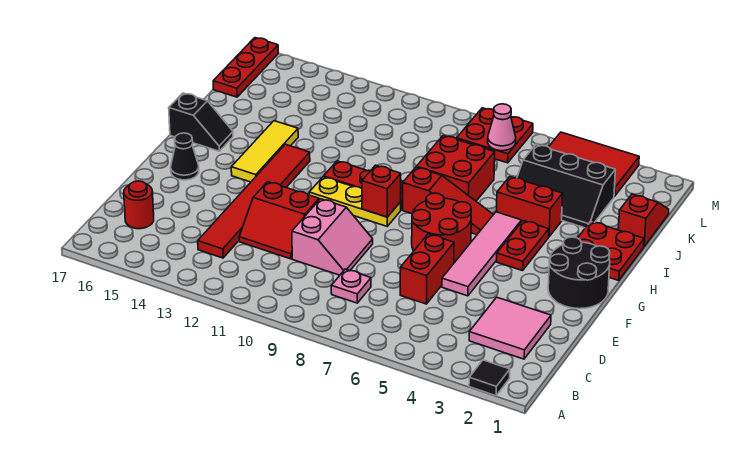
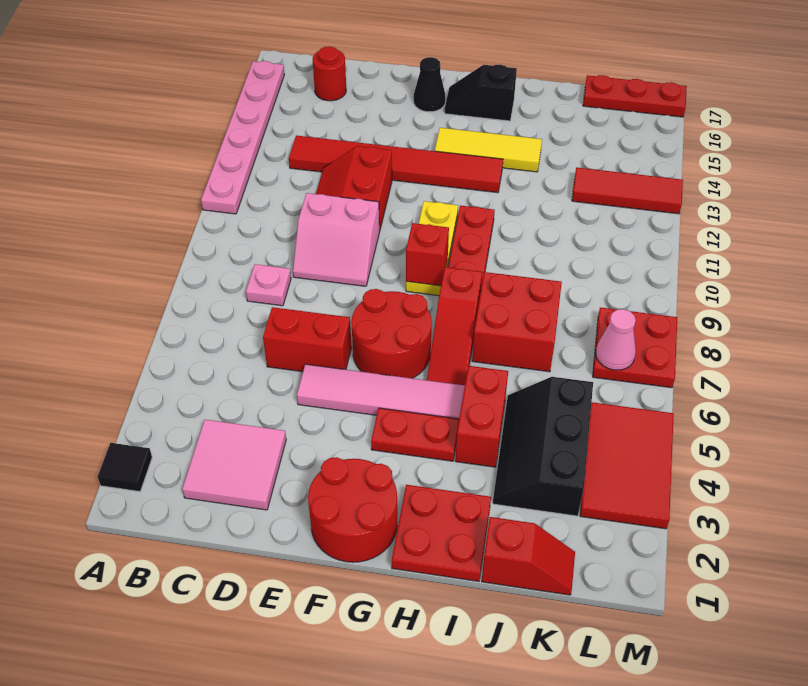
none -> pink plate A11:A16 level 1
black round brick F1:G2 level 1 -> red round brick F1:G2 level 1
black slope H16:H17 level 1 top 17 -> black slope G16:H16 level 1 top H
none -> red tile K13:M13 level 1

